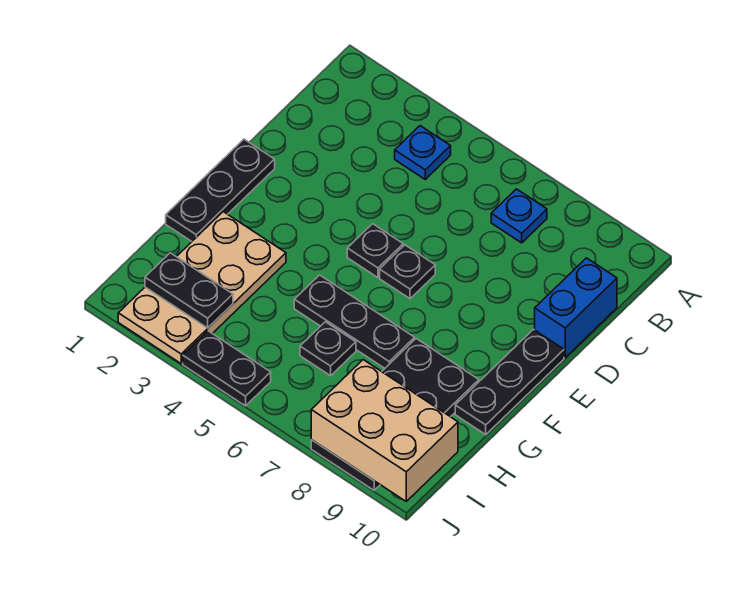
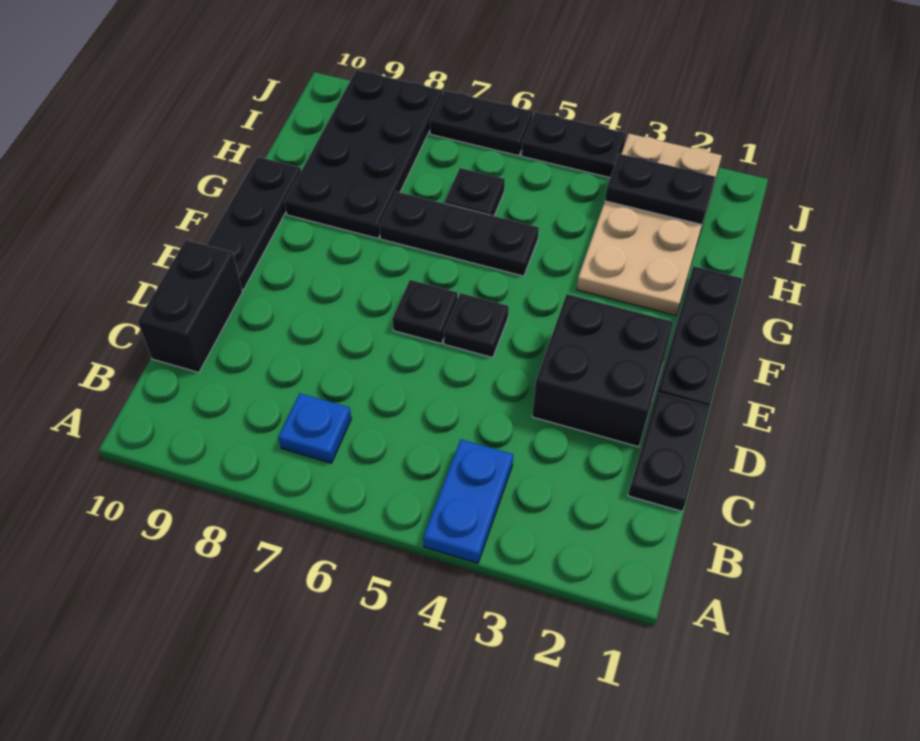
blue plate B4 level 1 -> blue plate A4:B4 level 1
none -> black plate C1:D1 level 1
blue brick C10:D10 level 1 -> black brick C10:D10 level 1
none -> black brick D2:E3 level 1
tan brick I8:J10 level 2 -> none
none -> black plate J6:J7 level 1

